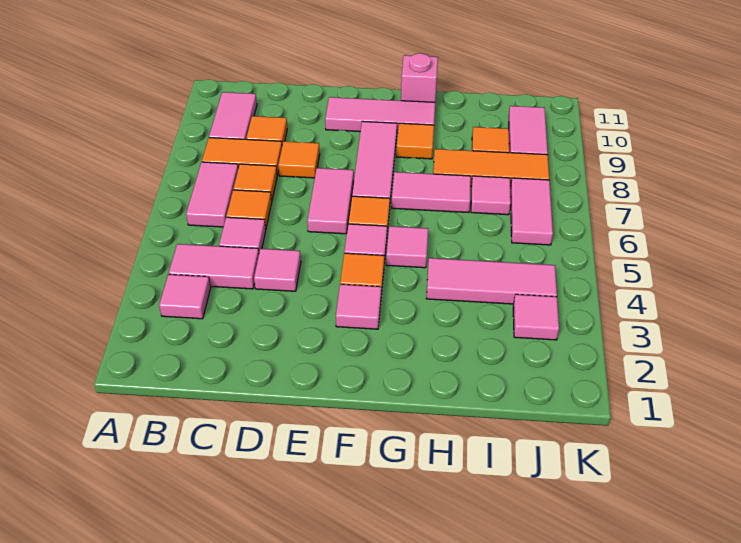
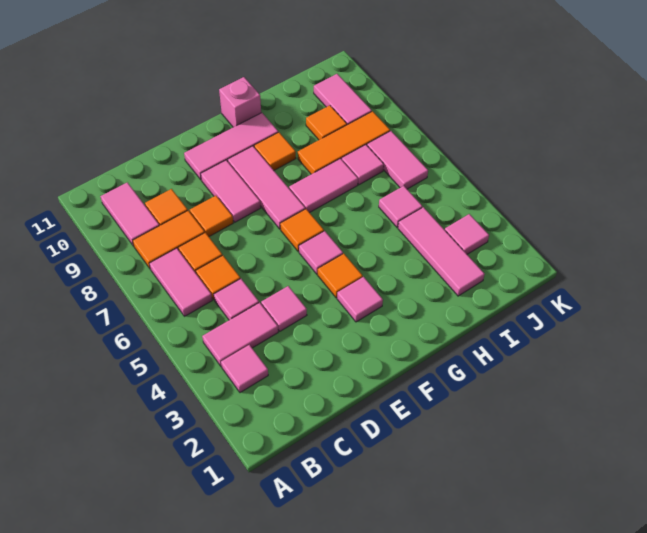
pink tile E6:E7 level 1 -> pink tile E8:E9 level 1
pink tile G5 level 1 -> pink tile I5 level 1
pink tile H4:J4 level 1 -> pink tile I2:I4 level 1

